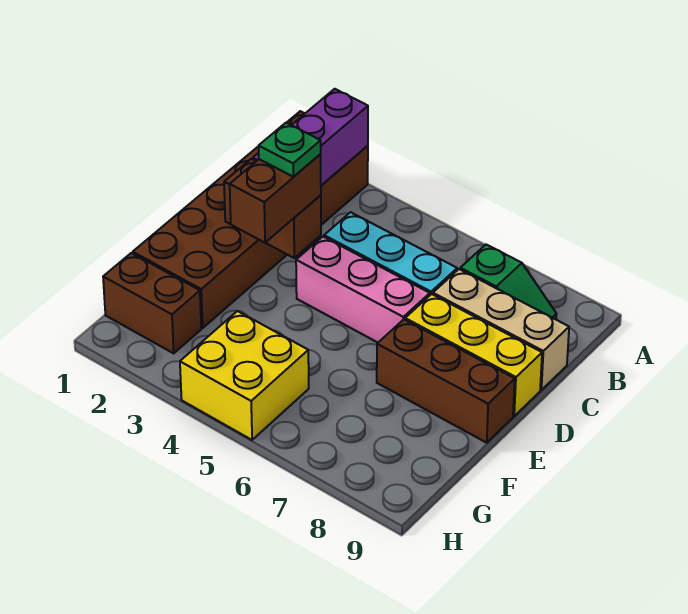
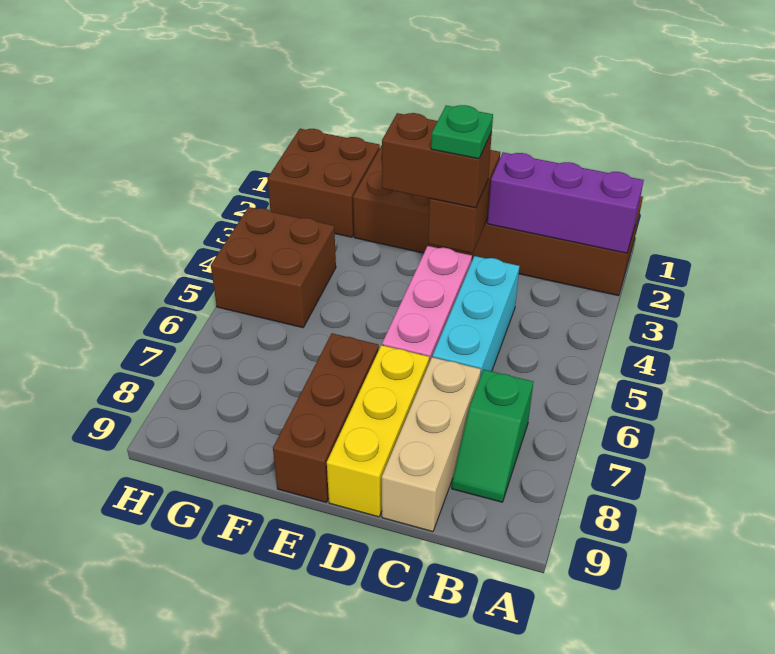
brown brick G1:G2 level 1 -> brown brick G1:H2 level 1
yellow brick G4:H5 level 1 -> brown brick G4:H5 level 1

